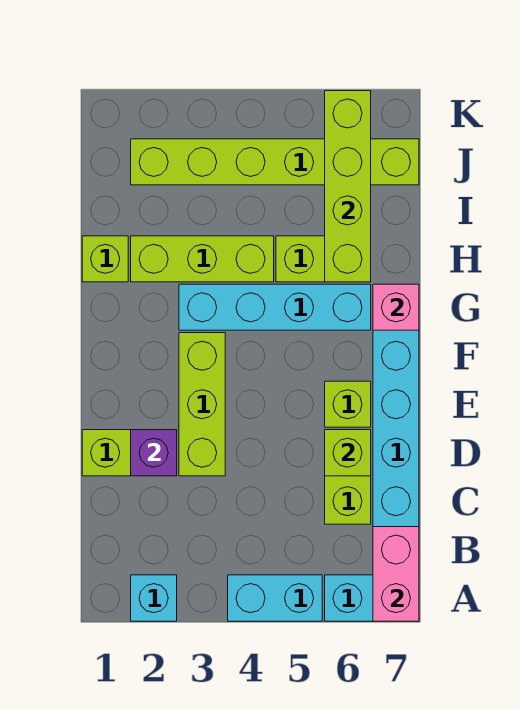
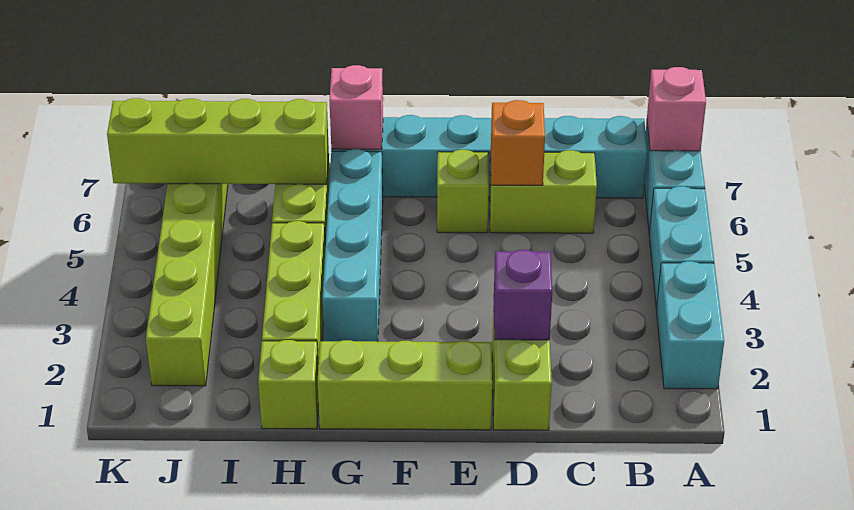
cyan brick A2 level 1 -> cyan brick A2:A3 level 1
pink brick A7:B7 level 2 -> pink brick A7 level 2
lime brick D3:F3 level 1 -> lime brick E1:G1 level 1
lime brick D6 level 2 -> orange brick D6 level 2

